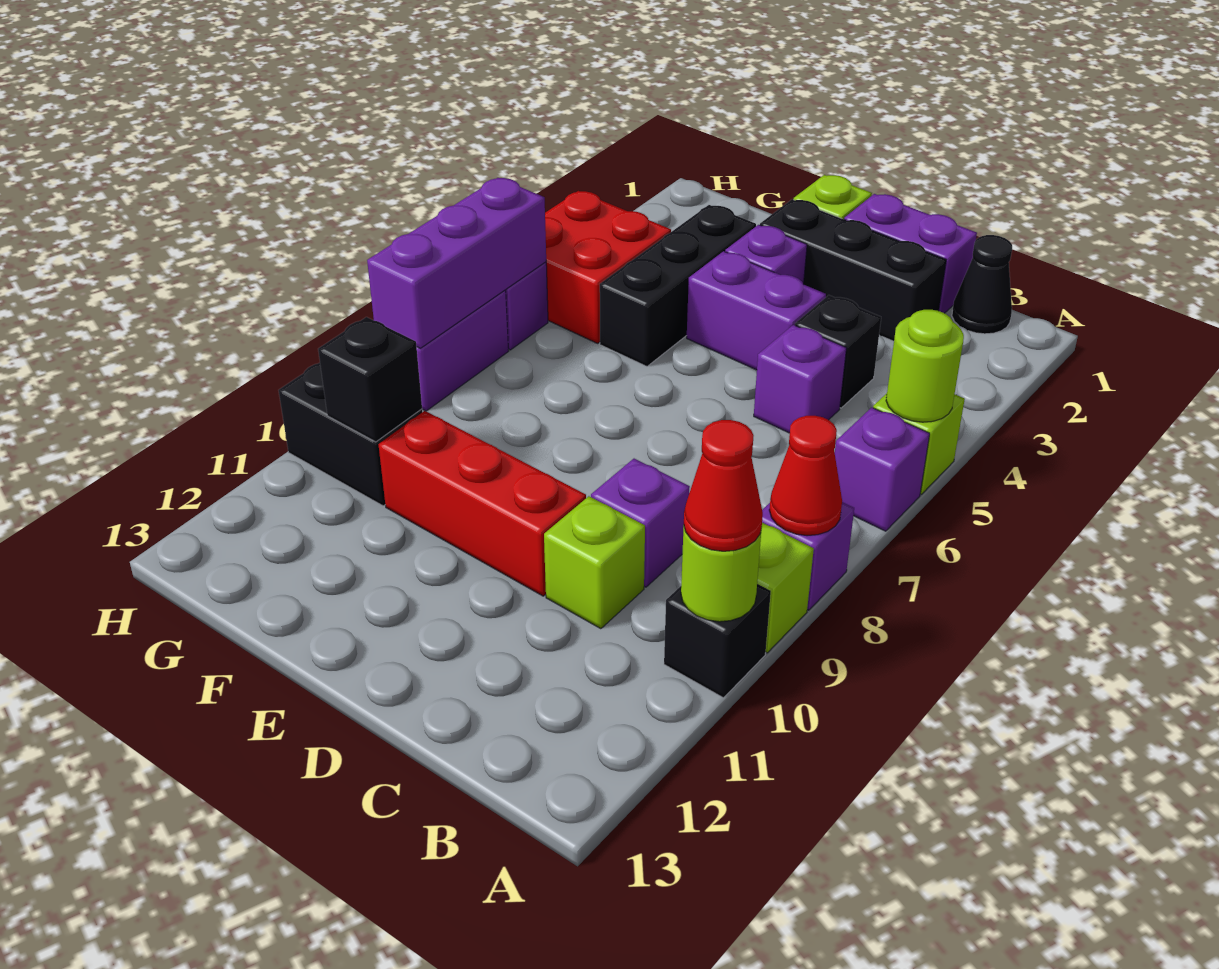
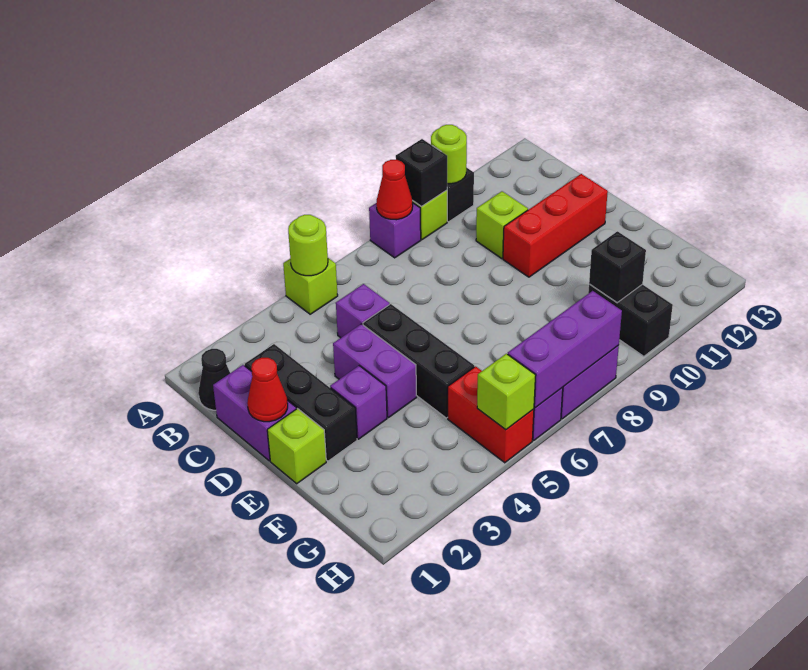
purple brick A6 level 1 -> none
red cone A10 level 3 -> red cone D1 level 2
black brick C4 level 1 -> black brick A9 level 2
purple brick C9 level 1 -> none
red brick D10:F10 level 1 -> red brick D10:D12 level 1
black brick F3:F5 level 1 -> black brick D5:F5 level 1
red brick G4:H5 level 1 -> red brick G5:H5 level 1
none -> lime brick H5 level 2

